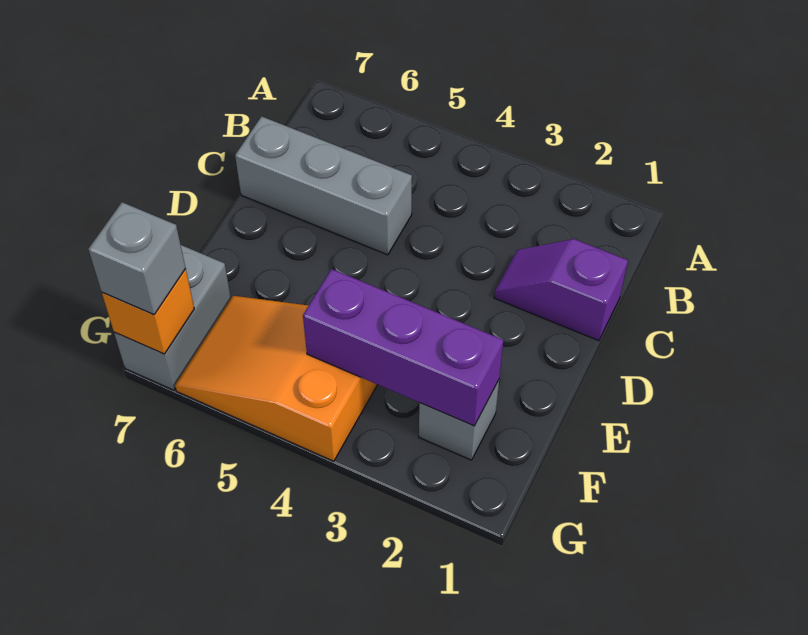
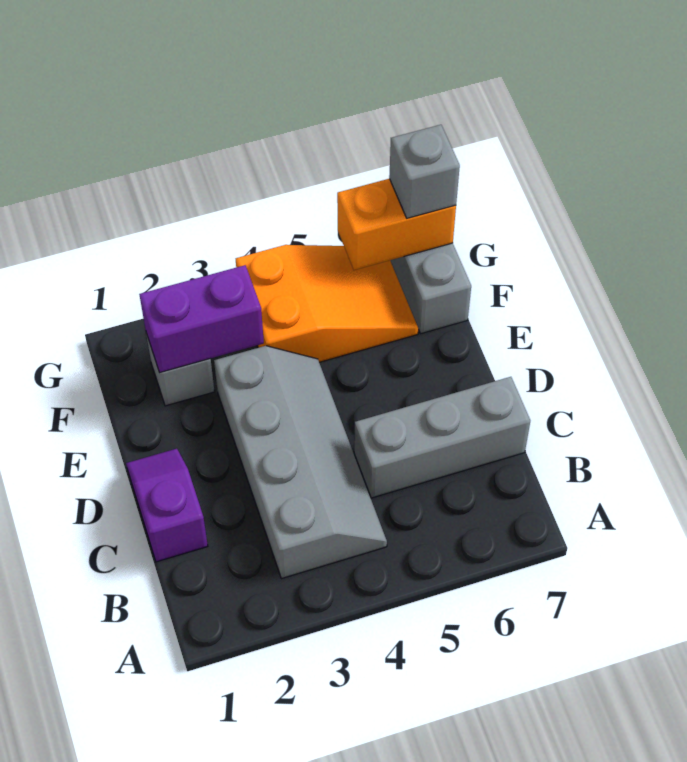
none -> grey slope B3:E4 level 1 top 3
purple slope C1:C2 level 1 top 1 -> purple slope C1:D1 level 1 top C
purple brick F2:F4 level 2 -> purple brick F2:F3 level 2
orange brick G7 level 2 -> orange brick G6:G7 level 2

